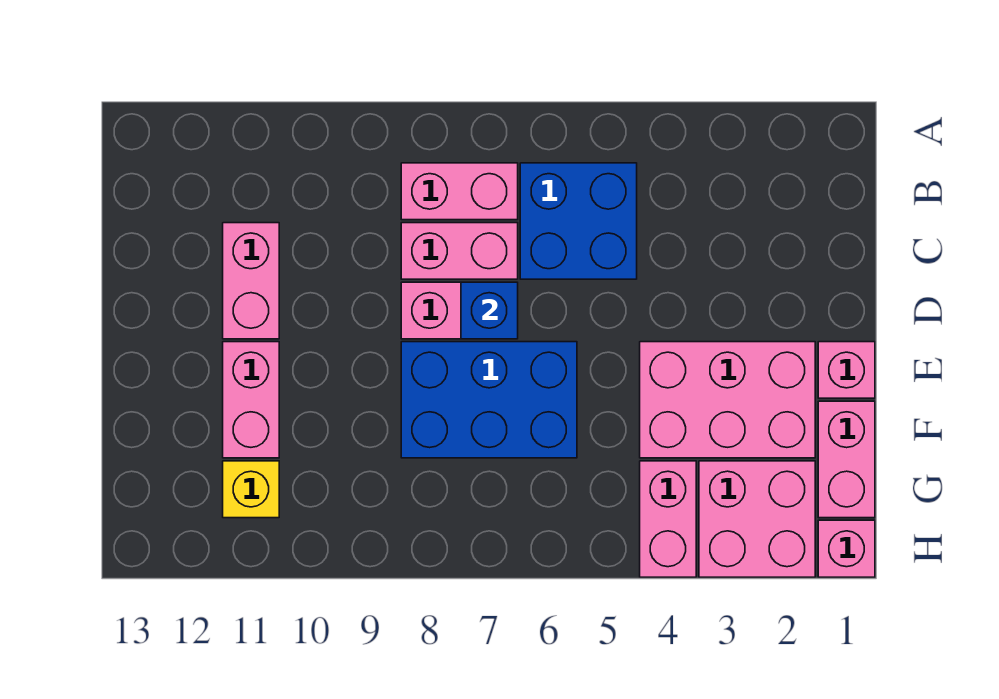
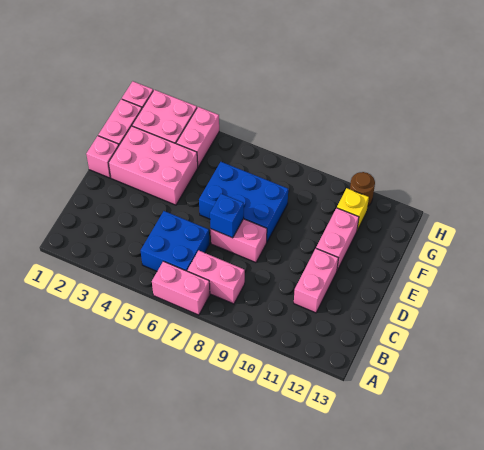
pink brick C7:C8 level 1 -> pink brick A6:A7 level 1
none -> brown round brick H11 level 1

